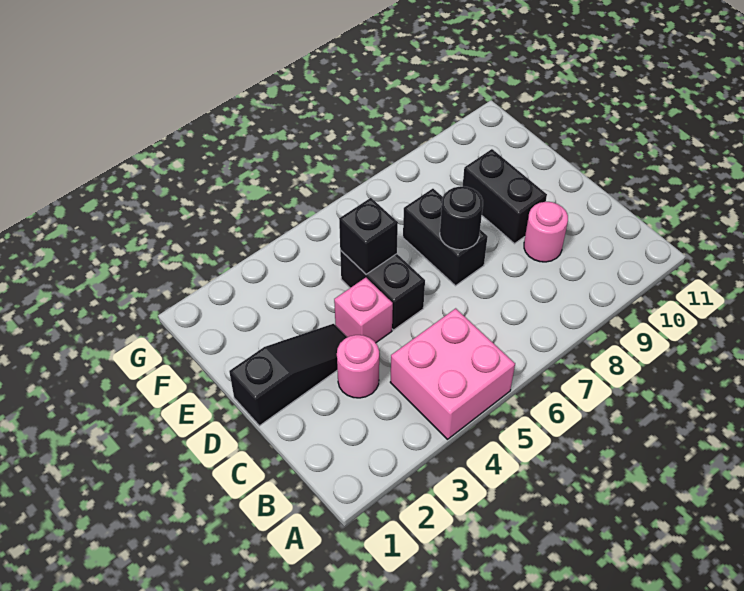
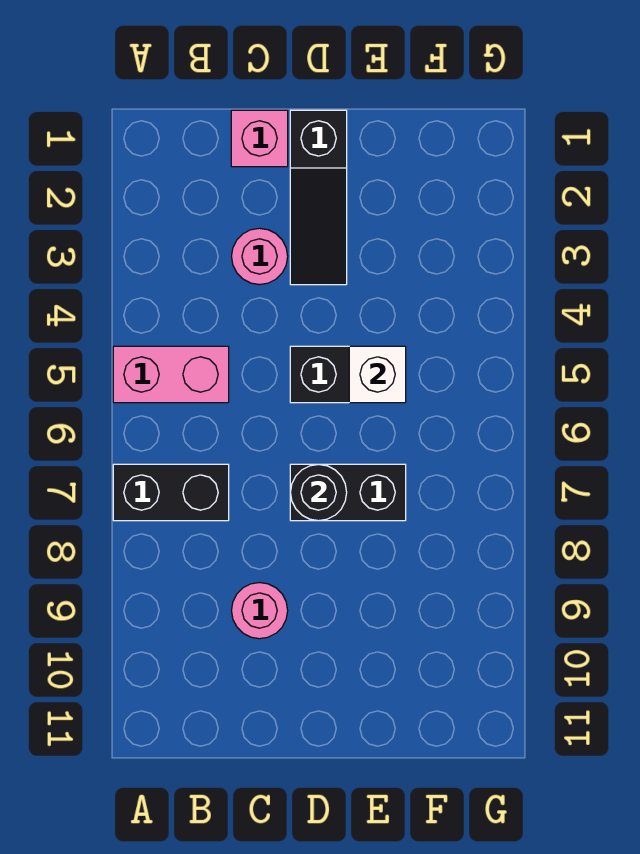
pink brick A4:B5 level 1 -> pink brick A5:B5 level 1
pink brick D4 level 1 -> pink brick C1 level 1
black brick D9:E9 level 1 -> black brick A7:B7 level 1
black brick E5 level 2 -> white brick E5 level 2

